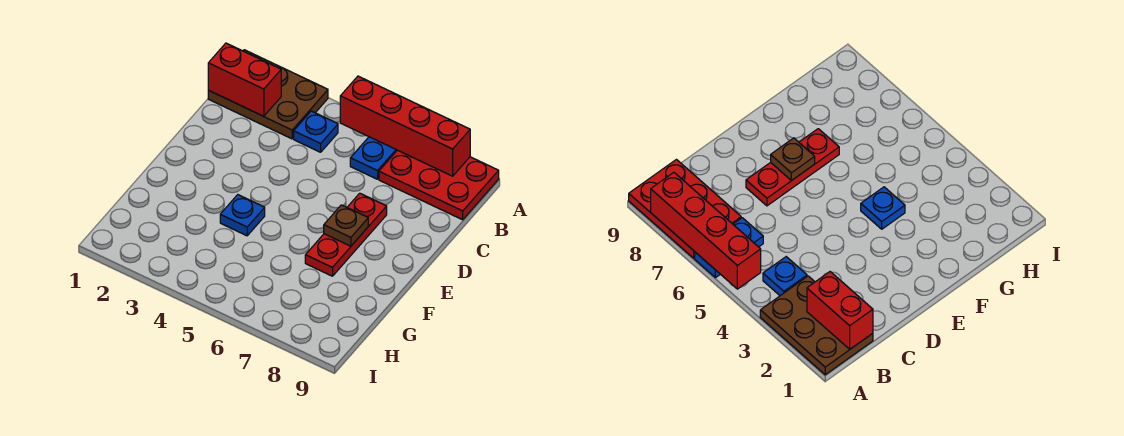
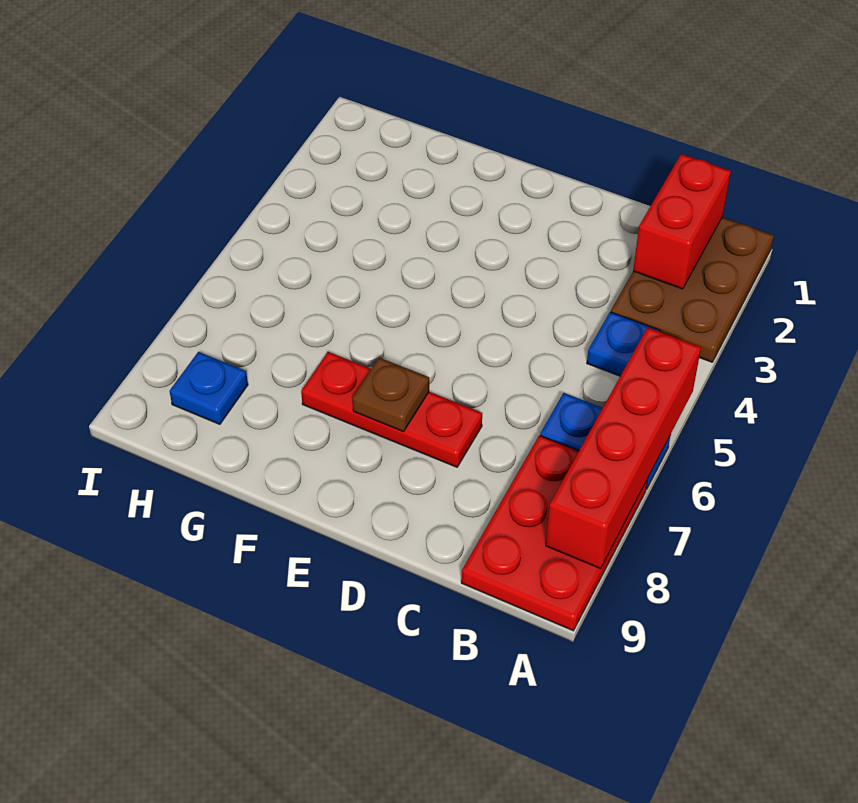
blue plate F4 level 1 -> blue plate H8 level 1

